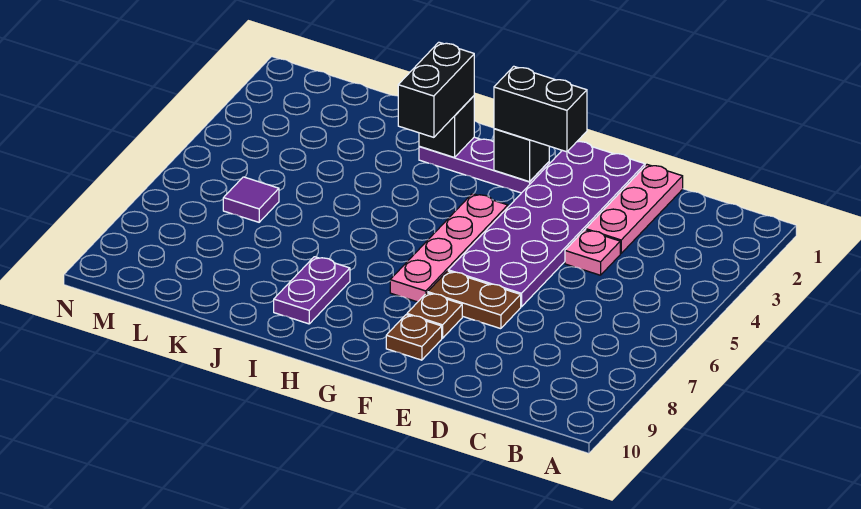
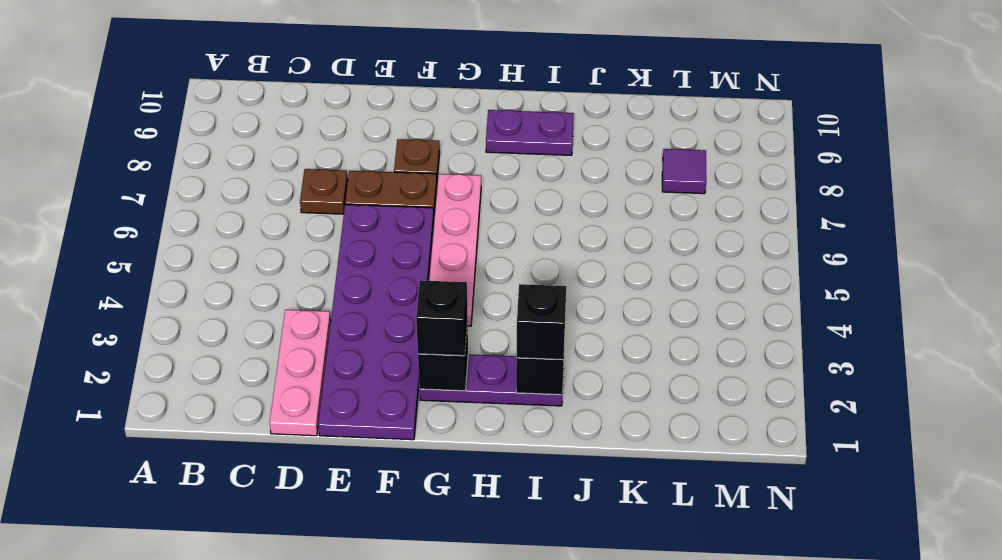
pink plate D4 level 1 -> none
black brick F2:G2 level 3 -> black brick G2 level 3
brown plate F9 level 1 -> brown plate D7 level 1
black brick I2:I3 level 3 -> black brick I2 level 3
purple plate I8:I9 level 1 -> purple plate H9:I9 level 1
purple tile L6 level 1 -> purple tile L8 level 1

